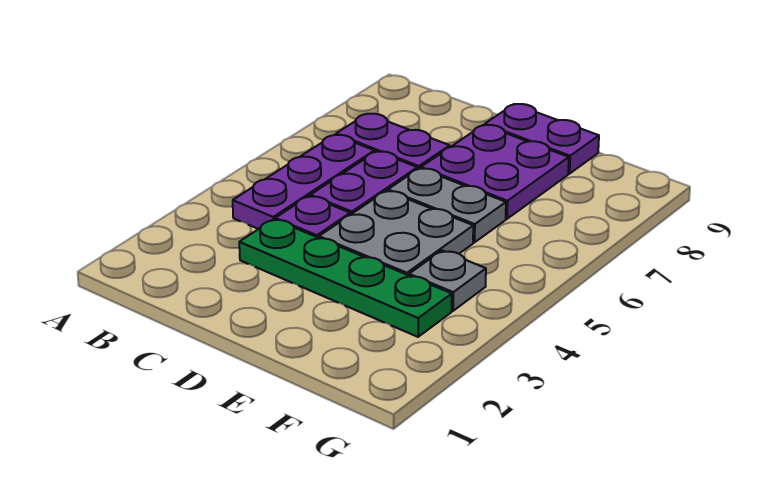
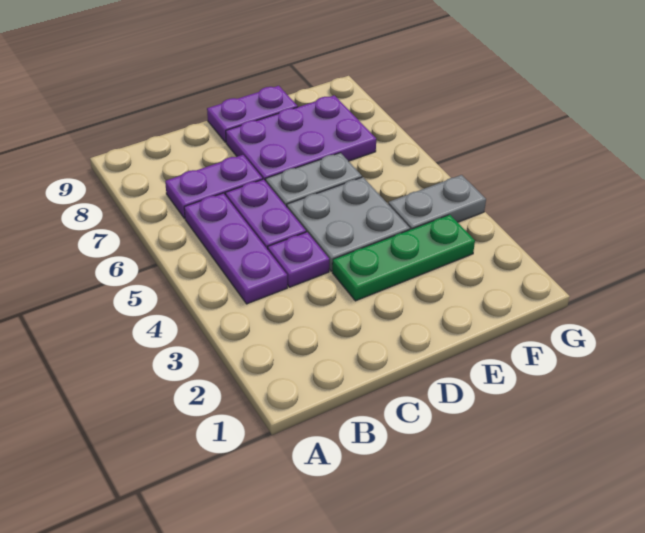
green plate C3:F3 level 1 -> green plate D3:F3 level 1
purple plate D7:E8 level 1 -> purple plate D7:F8 level 1
grey plate F4 level 1 -> grey plate F4:G4 level 1

